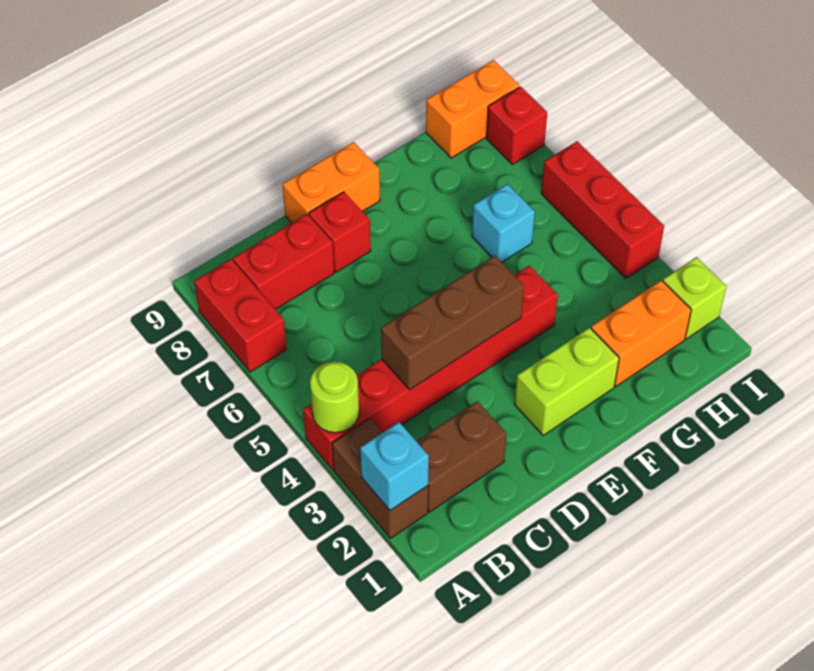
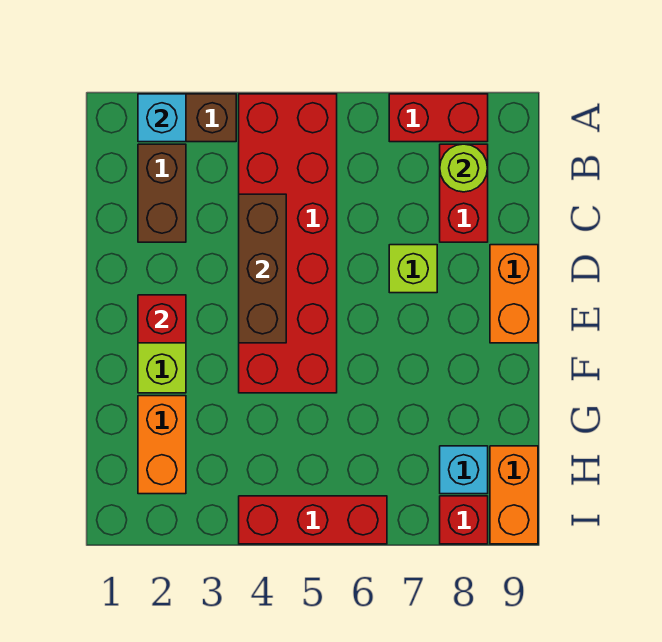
red brick A4:F4 level 1 -> red brick A4:F5 level 1
lime round brick A4 level 2 -> lime round brick B8 level 2
red brick D8 level 1 -> red brick E2 level 2
cyan brick G6 level 1 -> cyan brick H8 level 1
lime brick I2 level 1 -> lime brick D7 level 1

